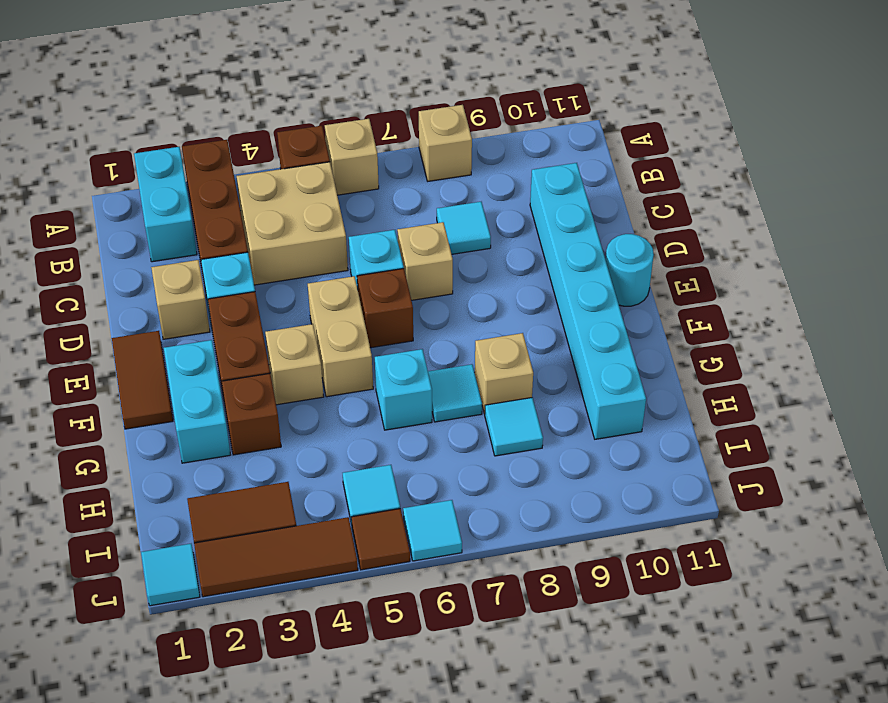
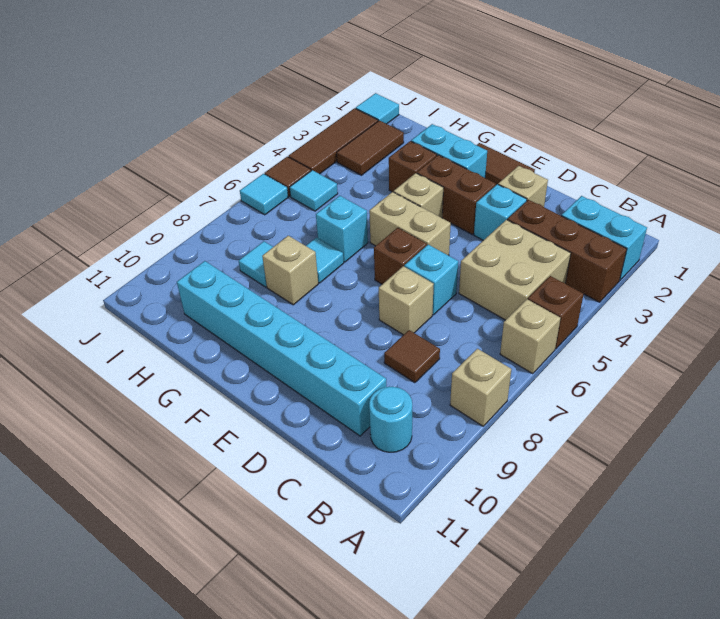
cyan tile C8 level 1 -> brown tile C8 level 1
cyan round brick E11 level 1 -> cyan round brick B10 level 1

